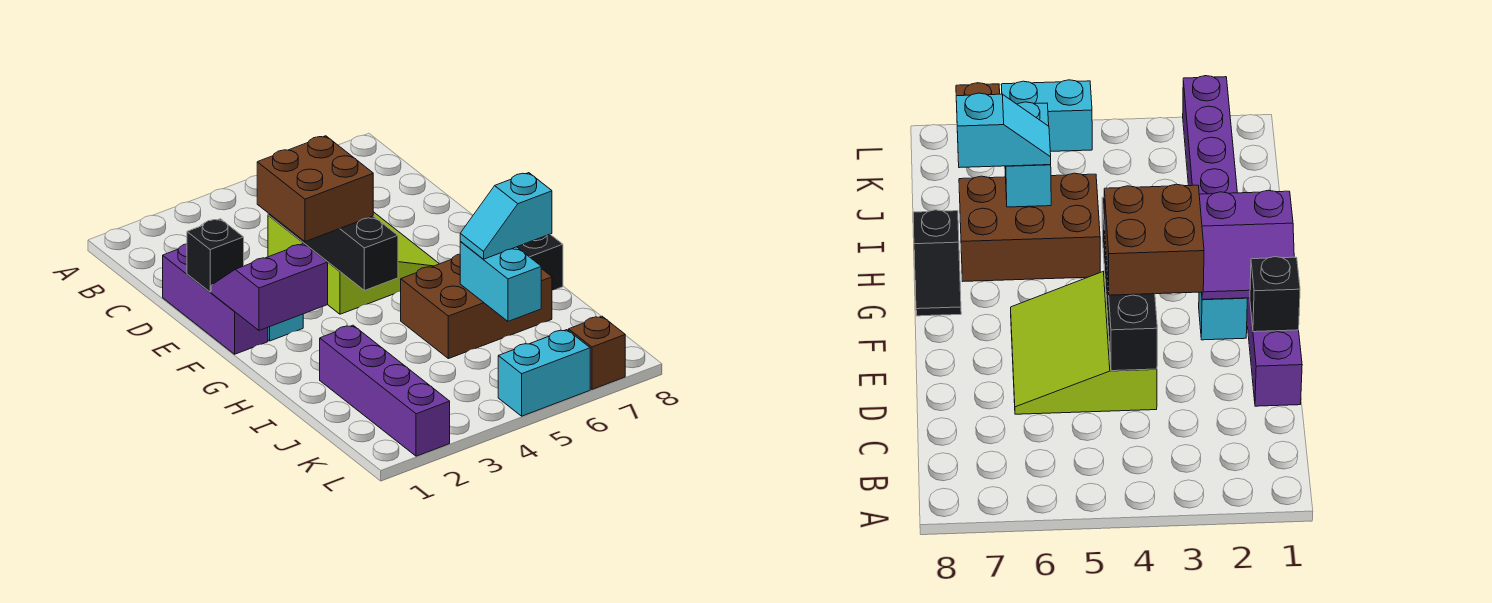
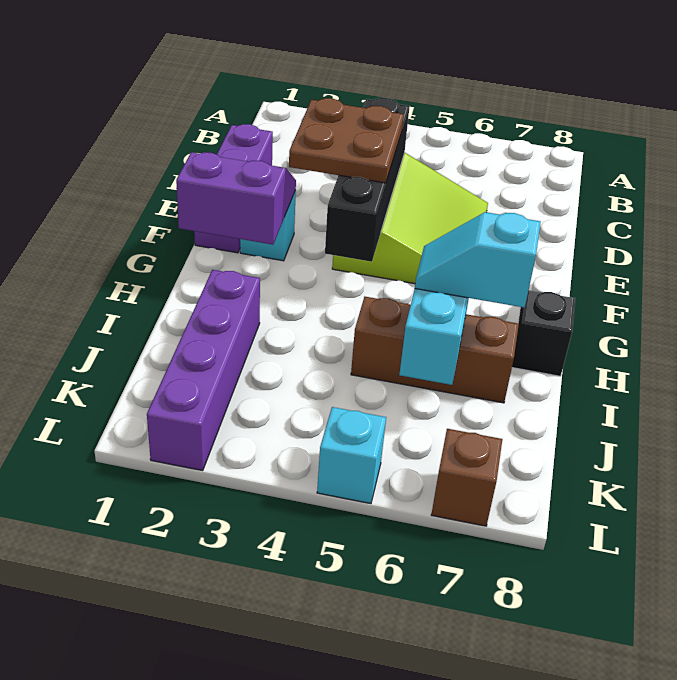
black brick E1 level 2 -> none
brown brick E3:F4 level 3 -> brown plate E3:F4 level 3
brown brick H5:I7 level 1 -> brown brick I5:I7 level 1
cyan brick L5:L6 level 1 -> cyan brick L5 level 1

